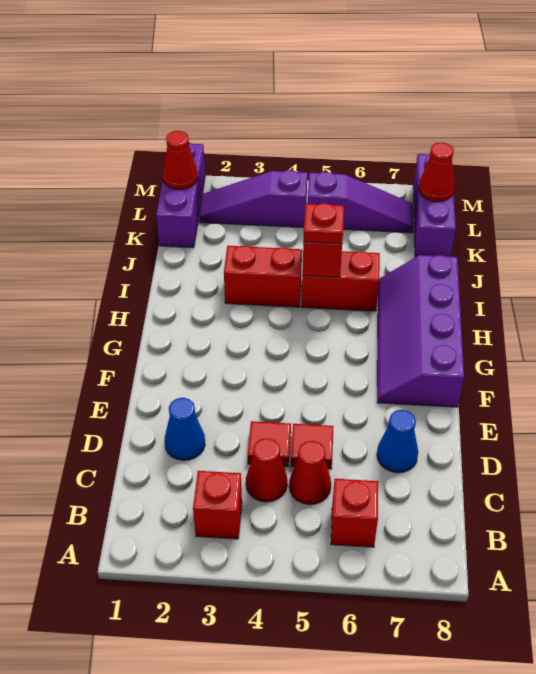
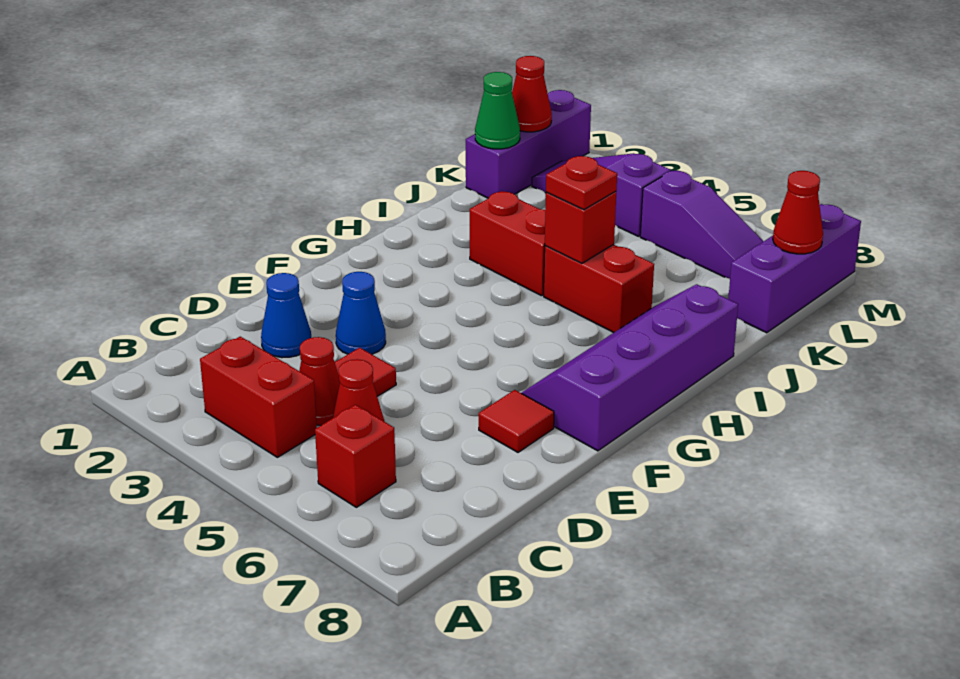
red brick B3 level 1 -> red brick B3:B4 level 1
red tile D5 level 1 -> red tile E7 level 1
blue cone D7 level 1 -> blue cone E3 level 1
none -> green cone K1 level 2

